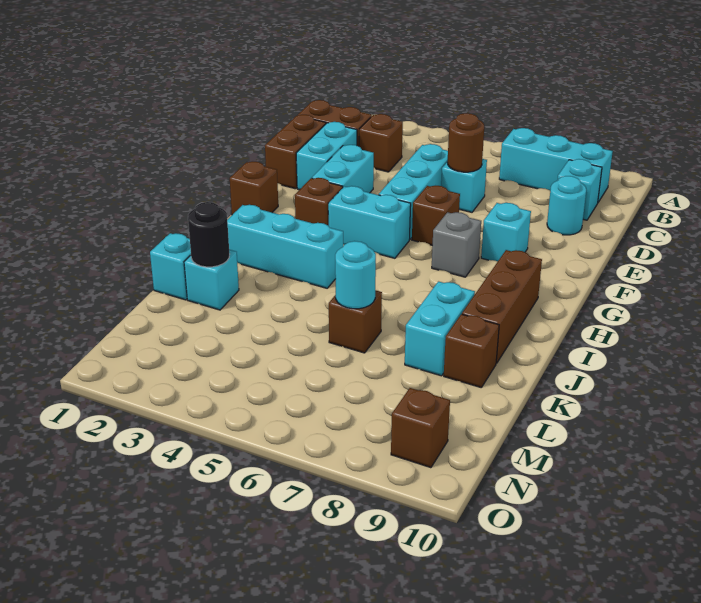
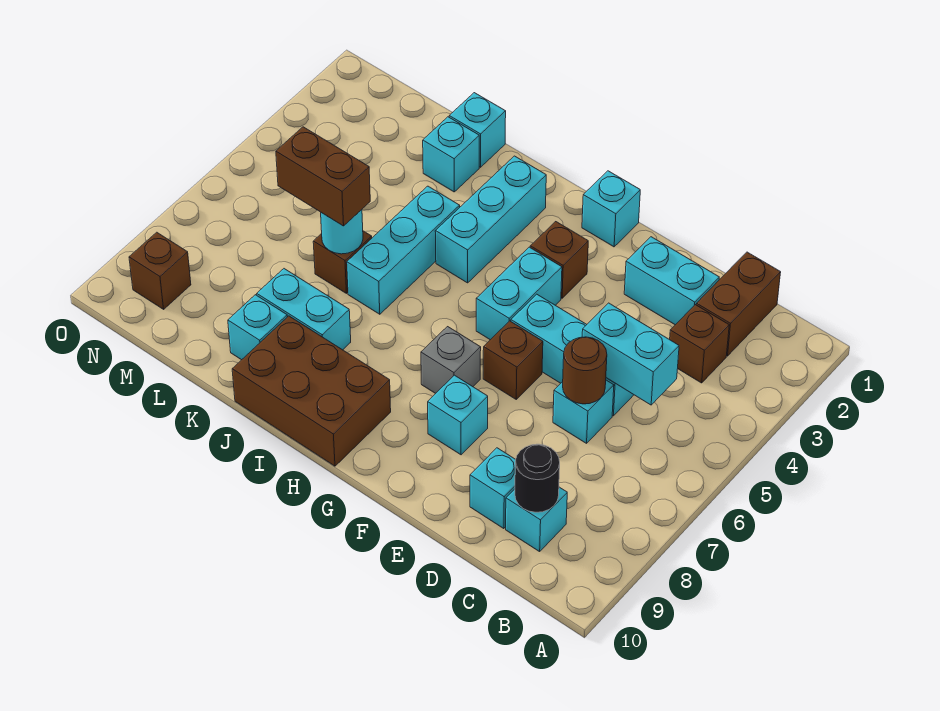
cyan brick B7:B9 level 1 -> cyan brick J4:J6 level 1
brown brick D1:E1 level 1 -> brown brick K6:L6 level 3
cyan round brick D9 level 1 -> cyan brick D9 level 1
cyan brick E3:F3 level 1 -> cyan brick C5:D5 level 2
brown brick G1 level 1 -> cyan brick G1 level 1
brown brick H9:J9 level 1 -> brown brick H9:J10 level 1
black round brick K2 level 2 -> black round brick C9 level 2
brown brick K9 level 1 -> cyan brick K9 level 1

